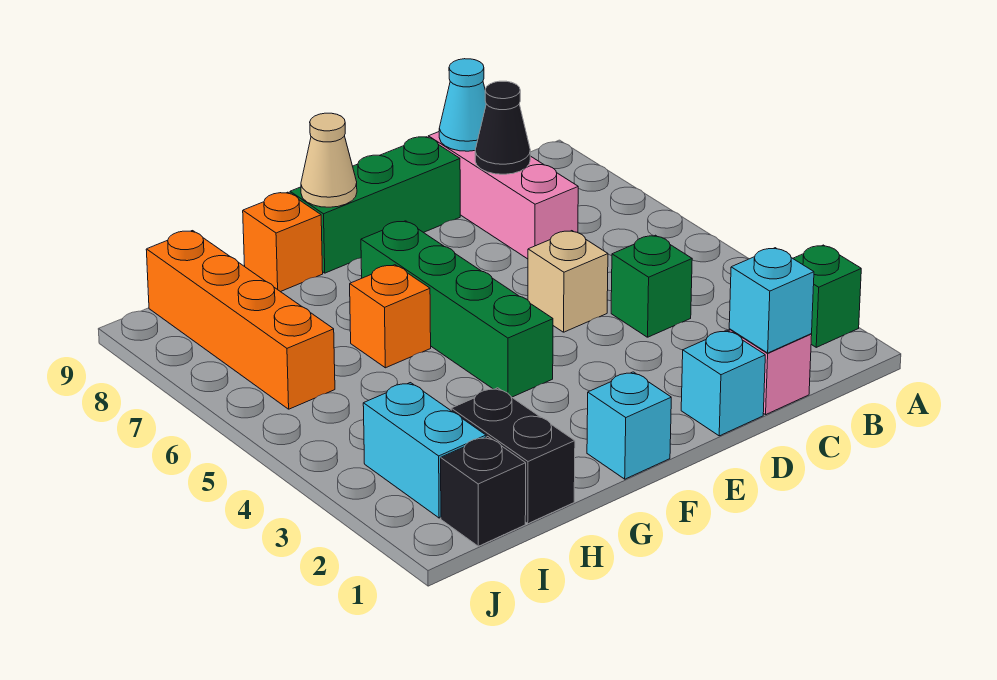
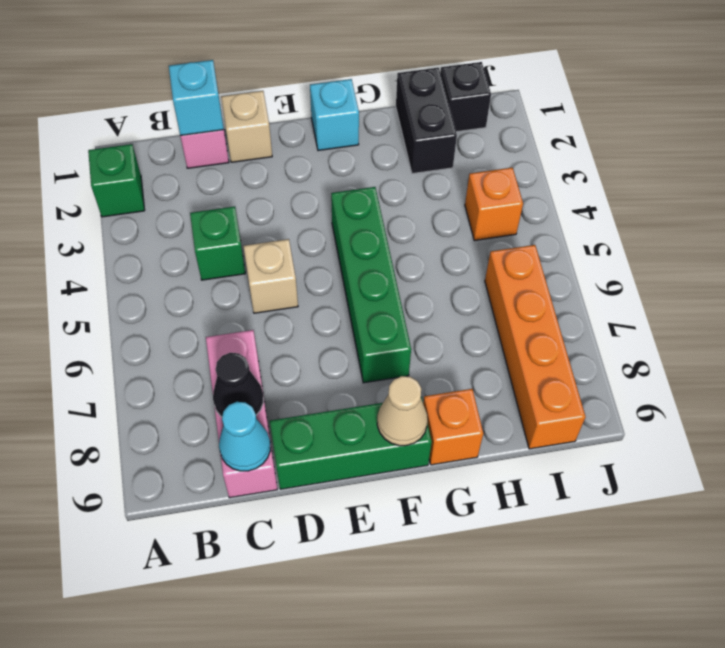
cyan brick D1 level 1 -> tan brick D1 level 1
orange brick G6 level 1 -> orange brick I4 level 1
cyan brick I2:I3 level 1 -> none

